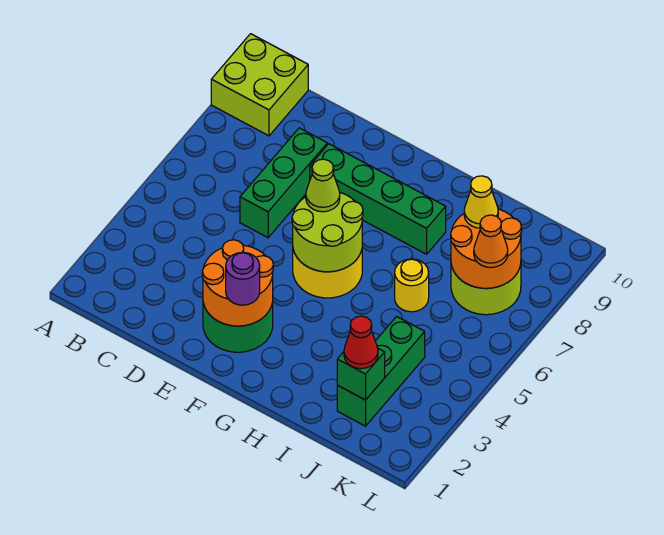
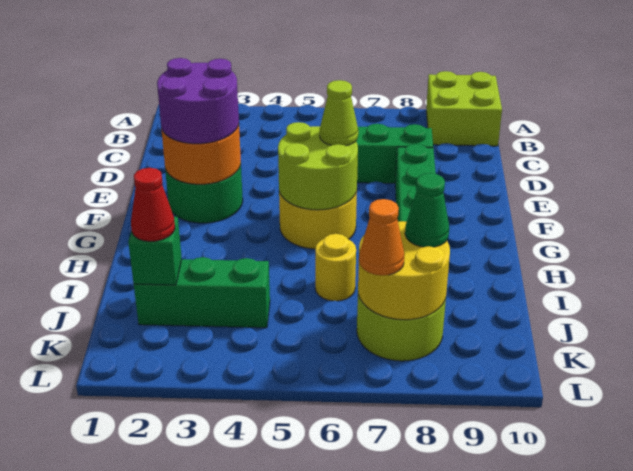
purple round brick F2 level 3 -> purple round brick E2:F3 level 3
orange round brick J7:K8 level 2 -> yellow round brick J7:K8 level 2
yellow cone J8 level 3 -> green cone J8 level 3

